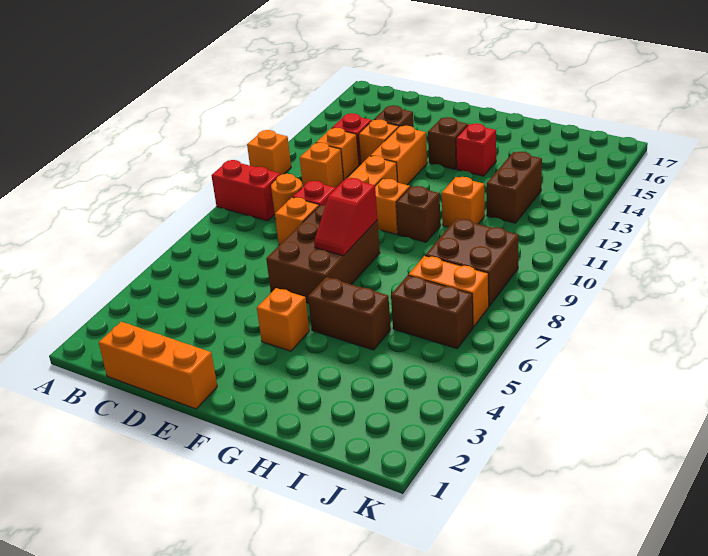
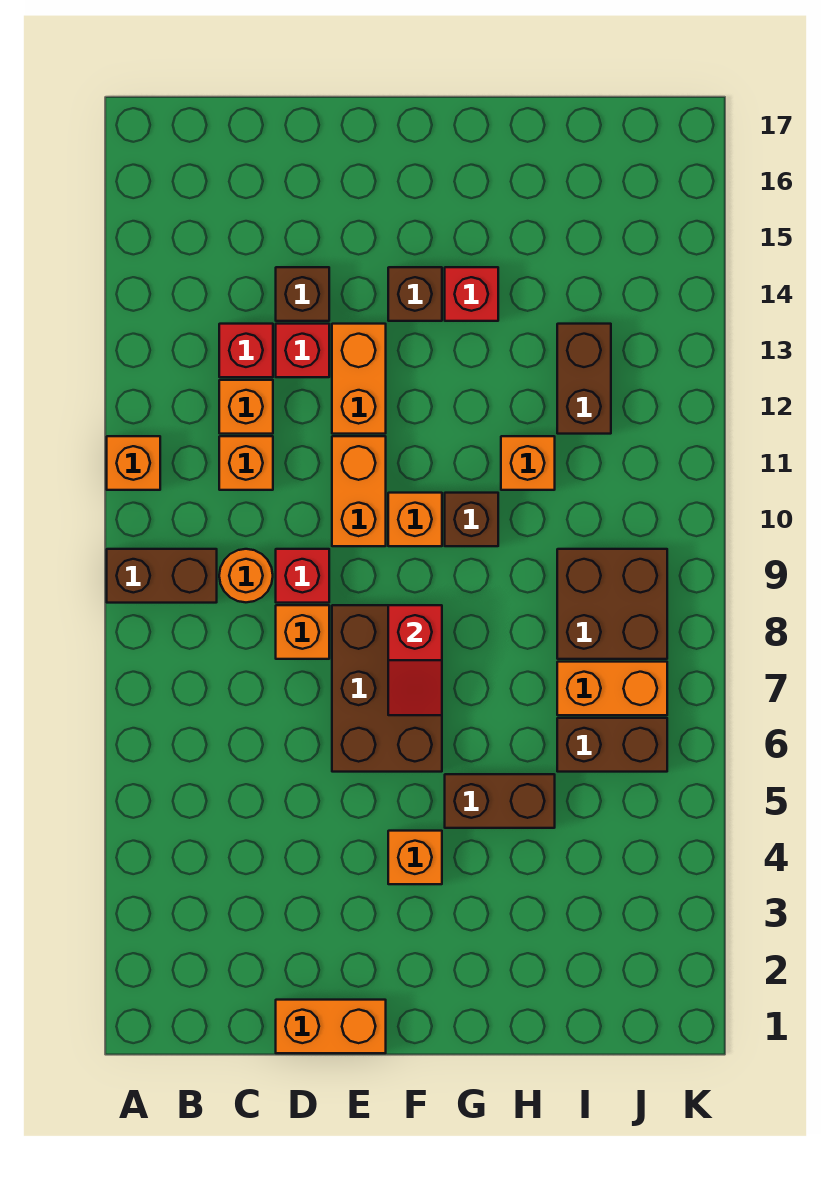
red brick A9:B9 level 1 -> brown brick A9:B9 level 1
orange brick C1:E1 level 1 -> orange brick D1:E1 level 1
orange brick D13 level 1 -> red brick D13 level 1

